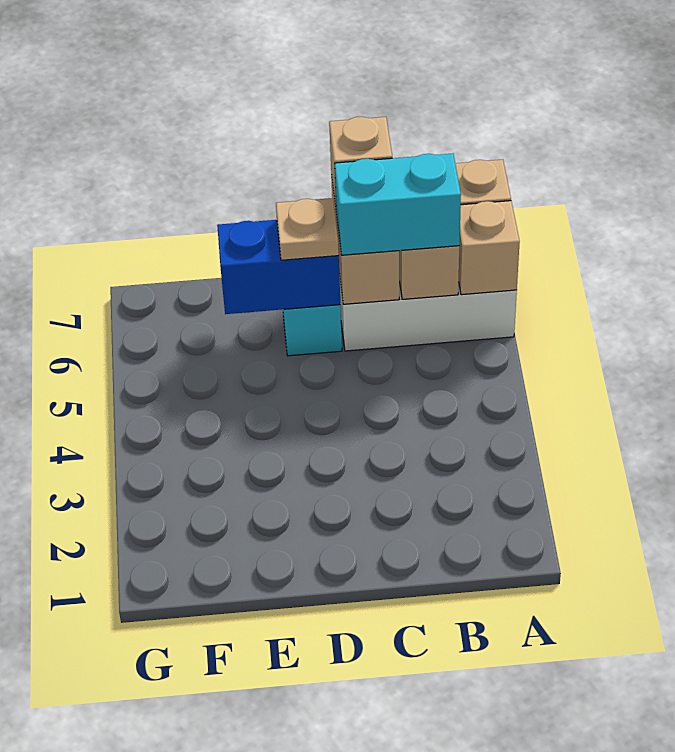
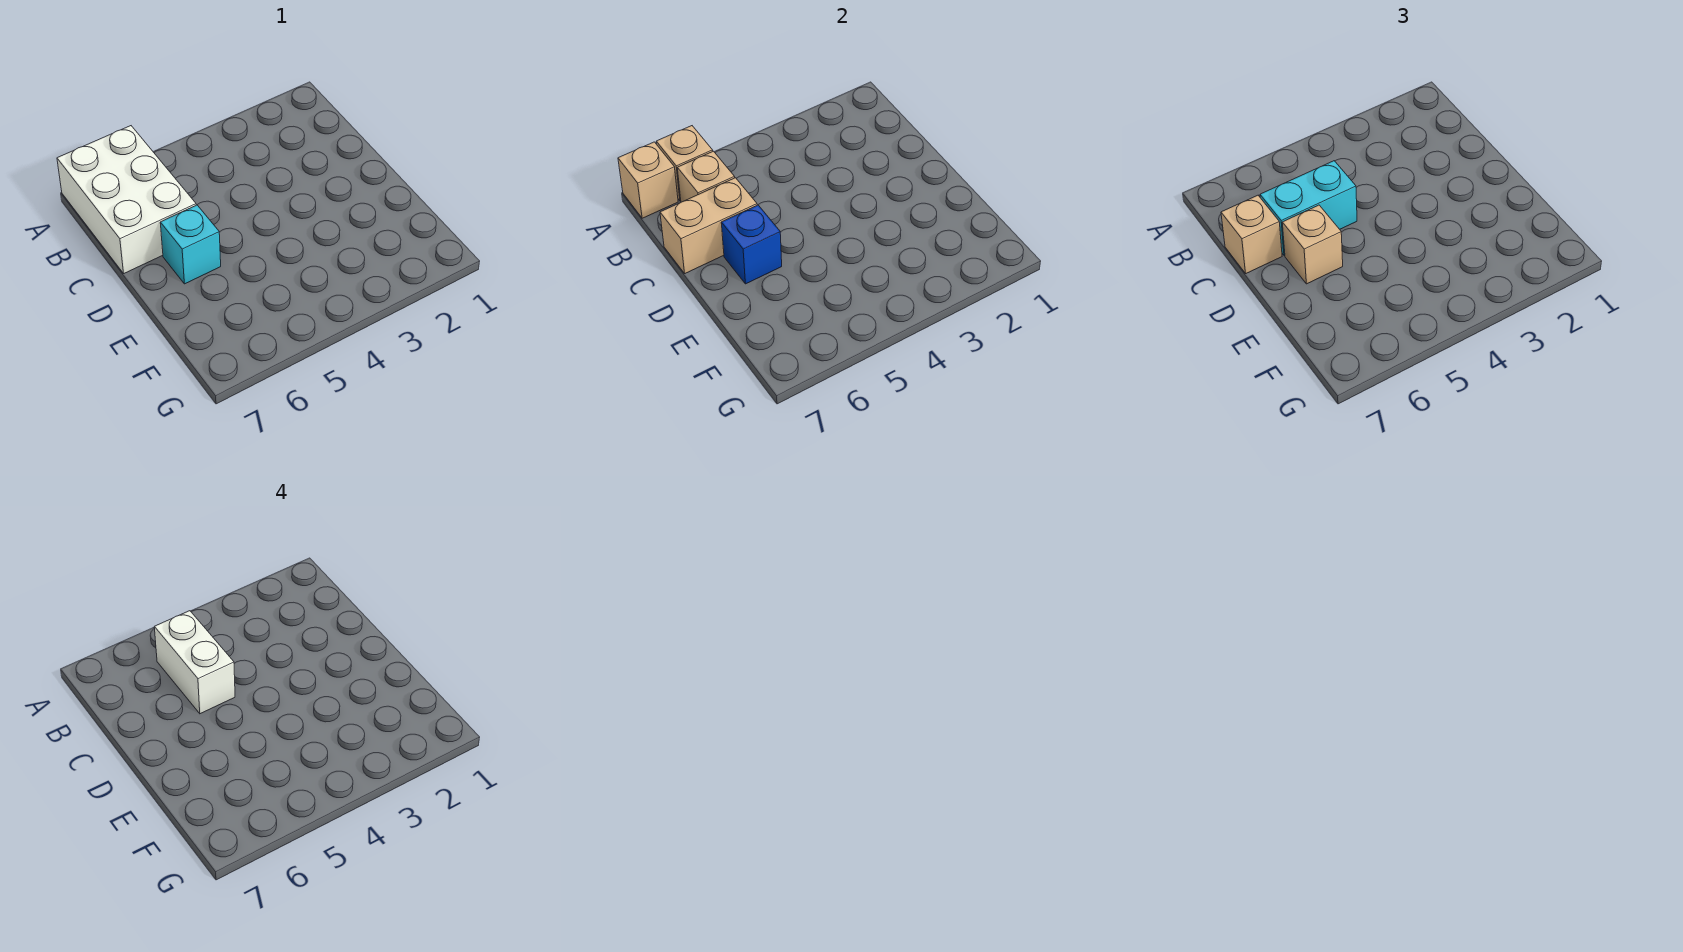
none -> white brick B5:C5 level 4
cyan brick B6:C6 level 3 -> cyan brick C5:C6 level 3
blue brick D6:E6 level 2 -> blue brick D6 level 2
tan plate D6 level 3 -> tan brick D6 level 3

